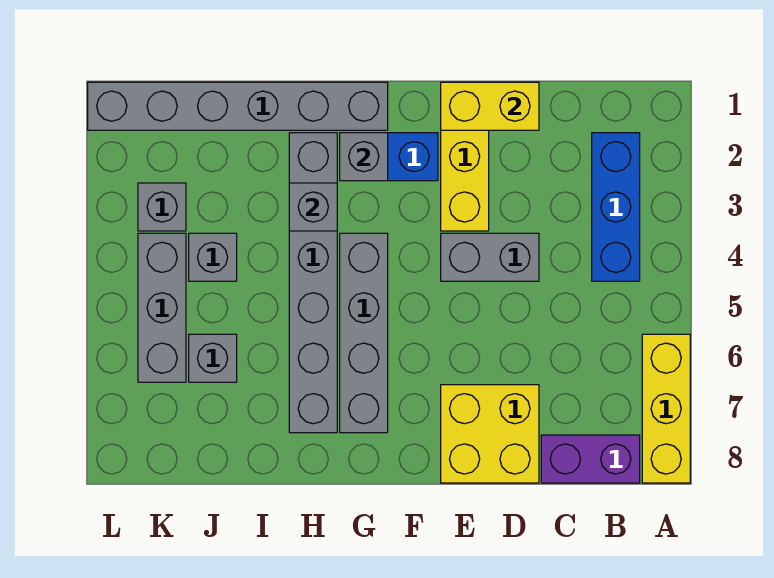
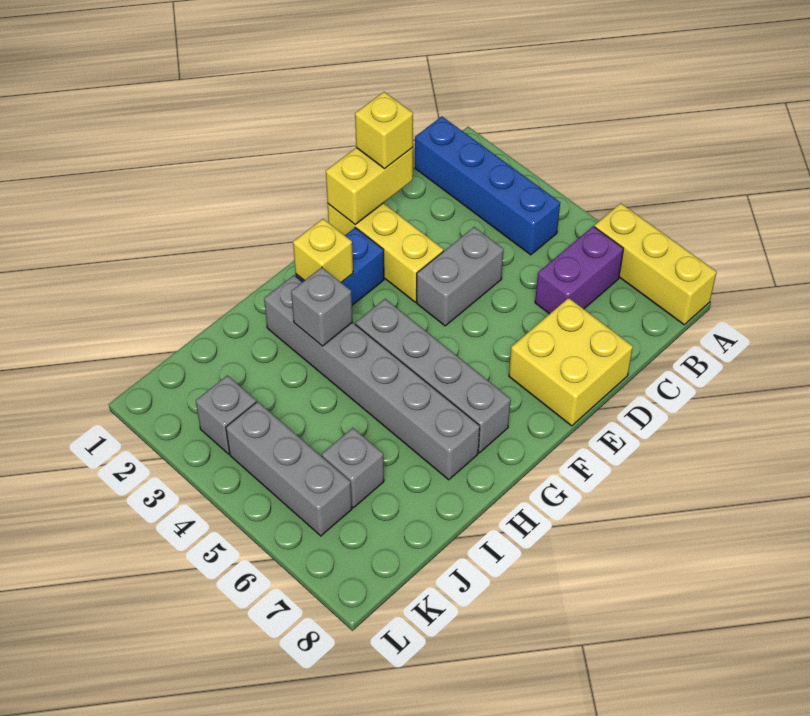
blue brick B2:B4 level 1 -> blue brick B1:B4 level 1
purple brick B8:C8 level 1 -> purple brick B6:C6 level 1
none -> yellow brick D1 level 3
grey brick G1:L1 level 1 -> none
grey brick G2 level 2 -> yellow brick G2 level 2
grey brick J4 level 1 -> none

